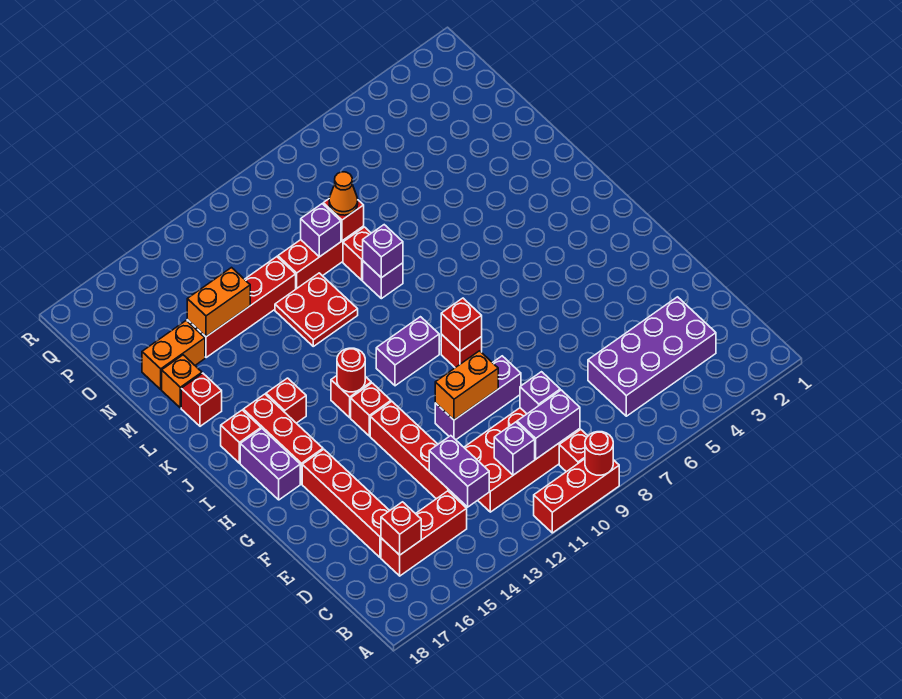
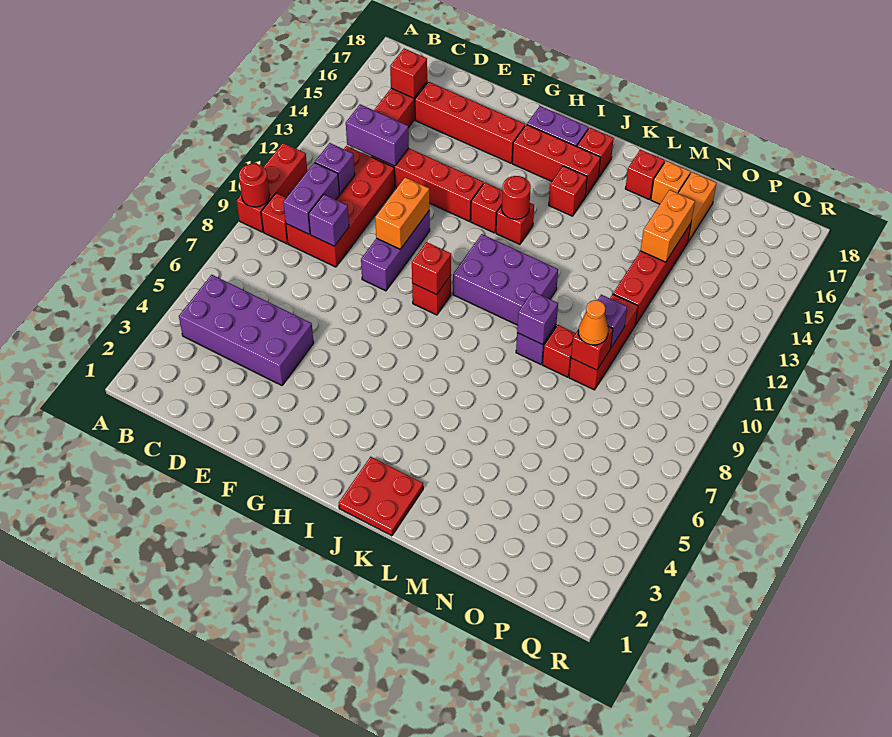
purple brick C3:D6 level 1 -> purple brick B4:E5 level 1
purple brick I10:I11 level 1 -> purple brick I10:K11 level 1
red plate L11:M12 level 1 -> red plate J1:K2 level 1

